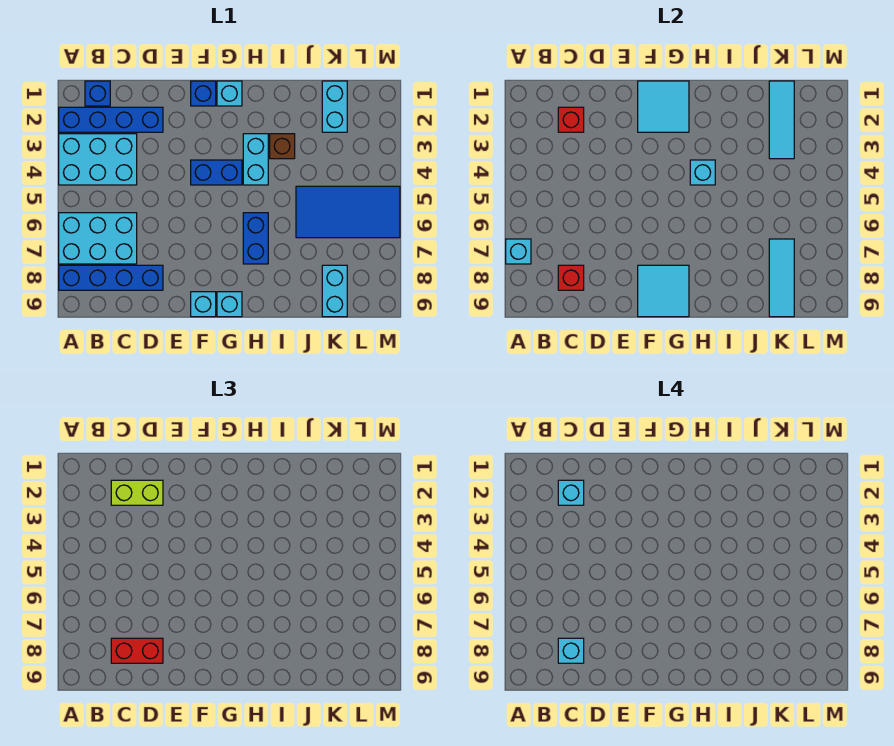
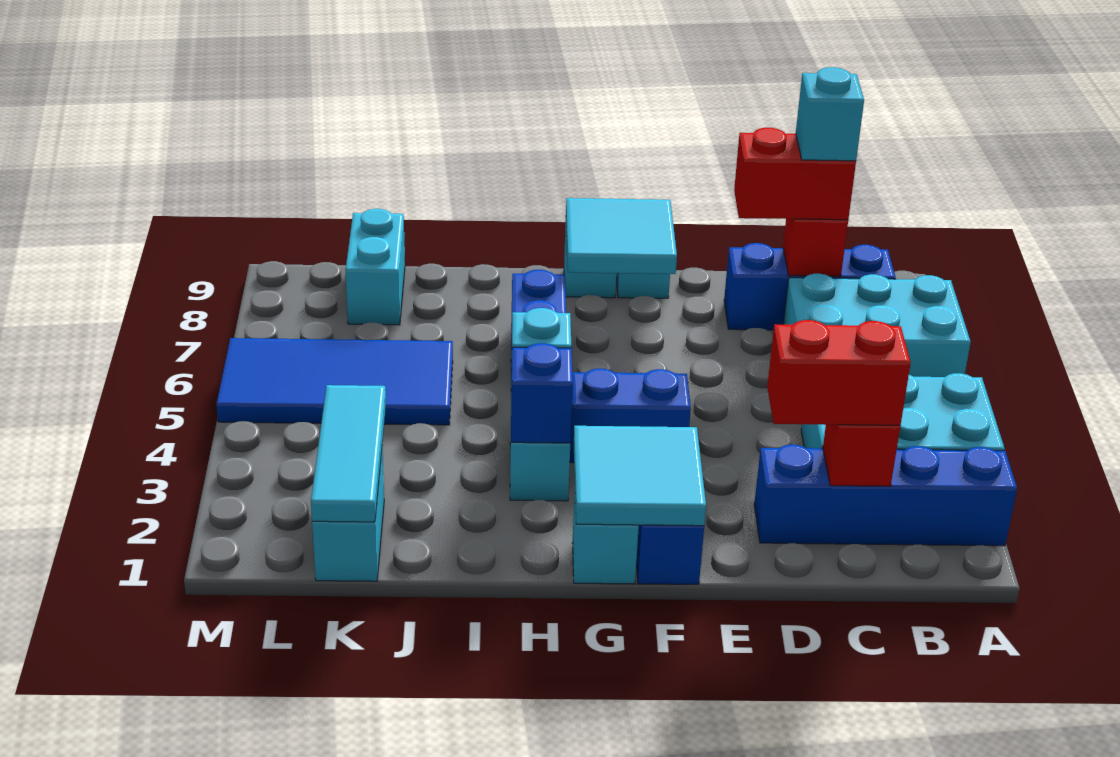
cyan brick A7 level 2 -> none
blue brick A8:D8 level 1 -> blue brick B8:D8 level 1
blue brick B1 level 1 -> blue brick H3 level 2
lime brick C2:D2 level 3 -> red brick C2:D2 level 3
cyan brick C2 level 4 -> none
brown brick I3 level 1 -> none
cyan tile K7:K9 level 2 -> none

